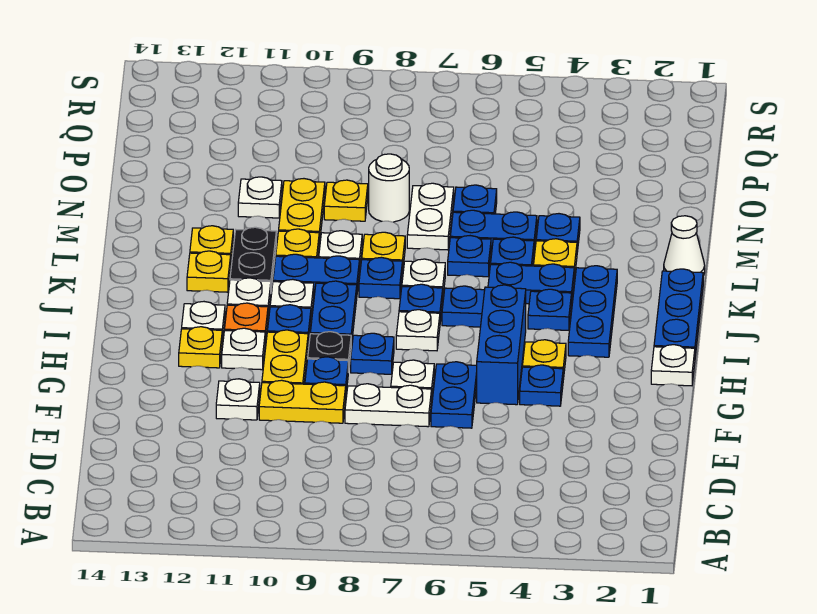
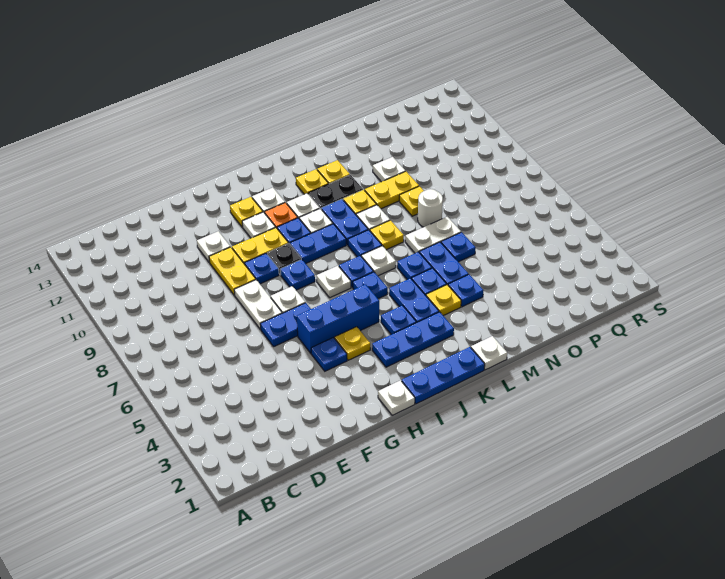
white cone L1 level 1 -> white plate L1 level 1

